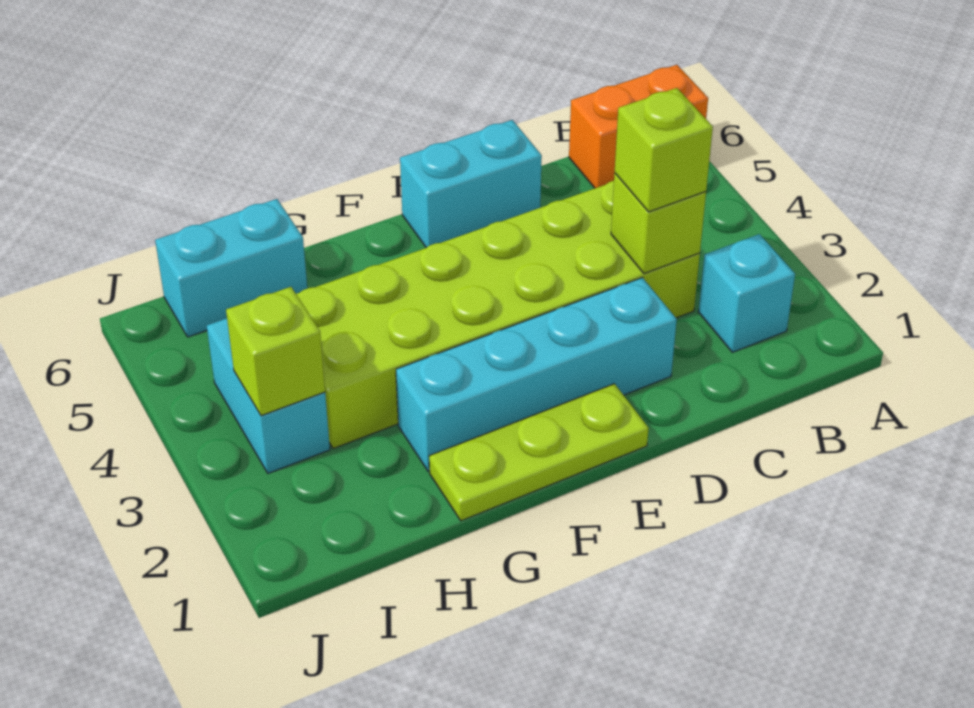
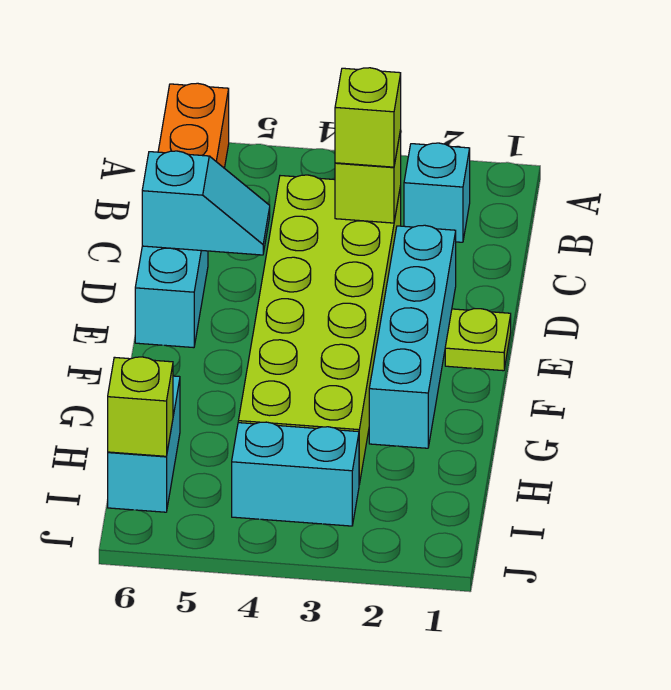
none -> cyan slope D5:D6 level 2 top 6
lime plate E1:G1 level 1 -> lime plate E1 level 1
lime brick I3 level 2 -> lime brick I6 level 2

